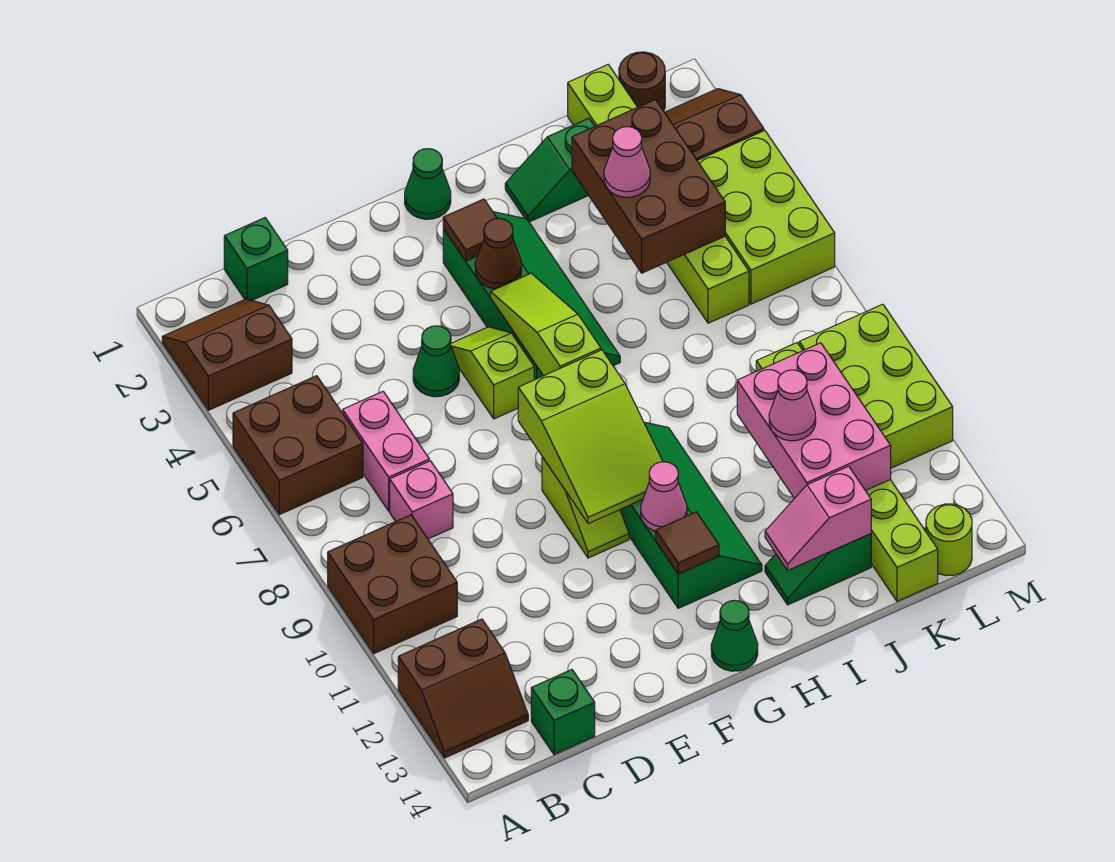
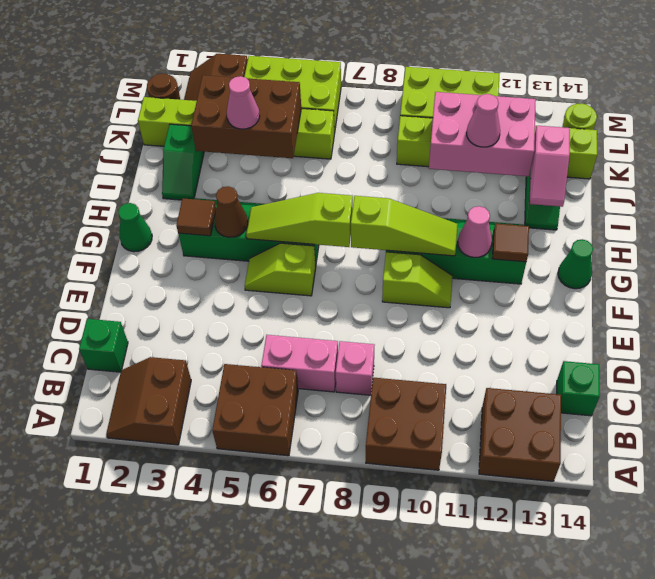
brown slope A12:B13 level 1 top 12 -> brown brick A12:B13 level 1
green cone E5 level 1 -> none
lime slope F8:G10 level 2 top 8 -> lime slope G8:G10 level 2 top 8

